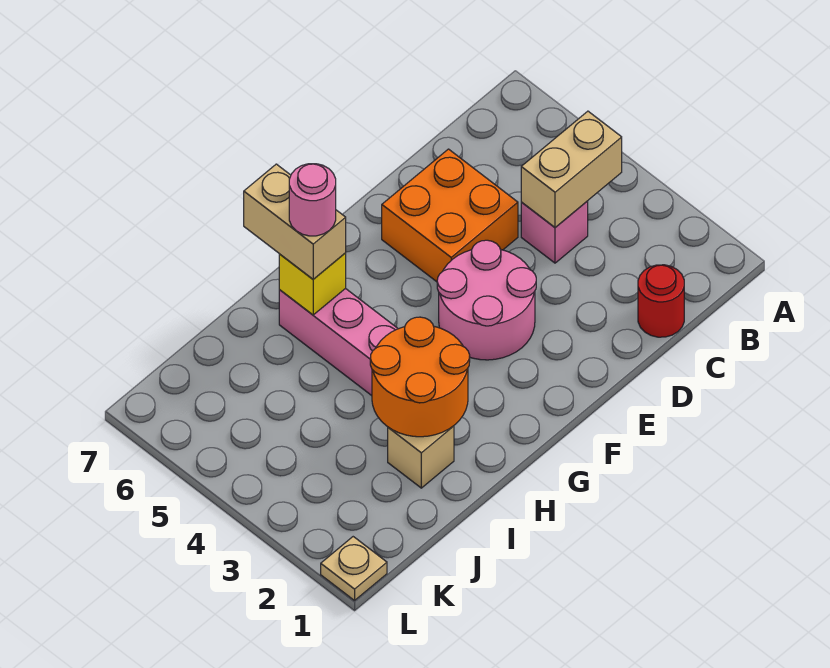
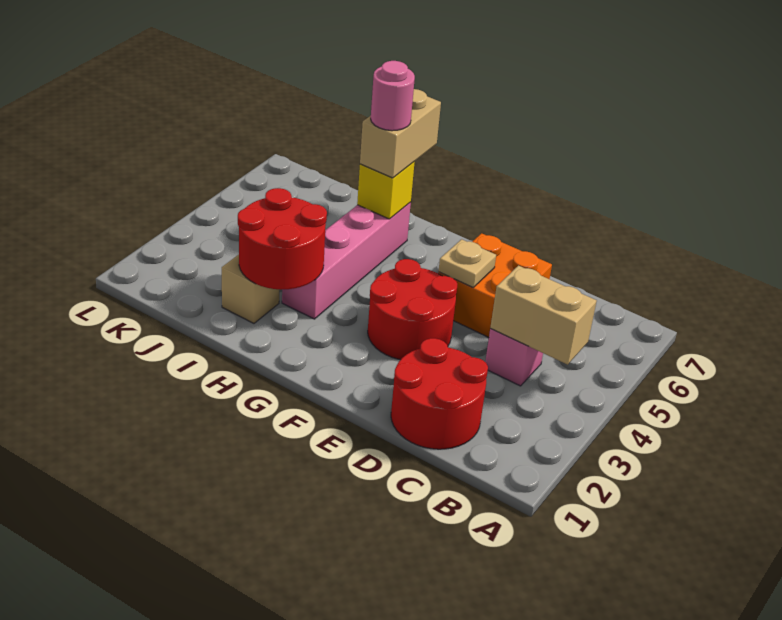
red round brick C1 level 1 -> red round brick C1:D2 level 1
pink round brick E3:F4 level 1 -> red round brick E3:F4 level 1
orange round brick H2:I3 level 2 -> red round brick H2:I3 level 2
tan plate L1 level 1 -> tan plate E5 level 2

